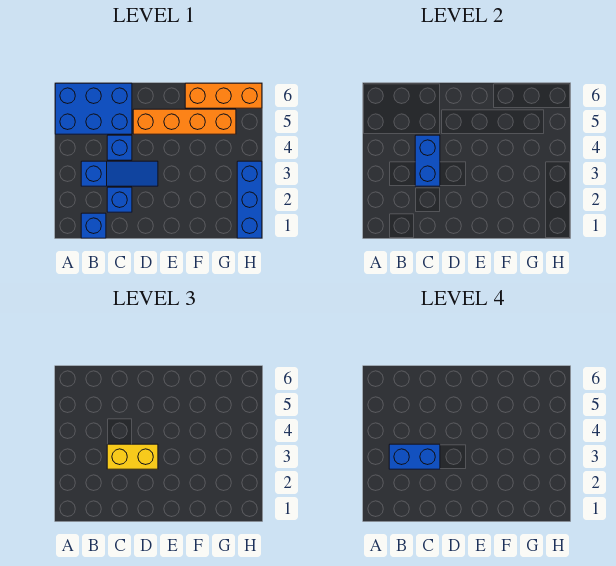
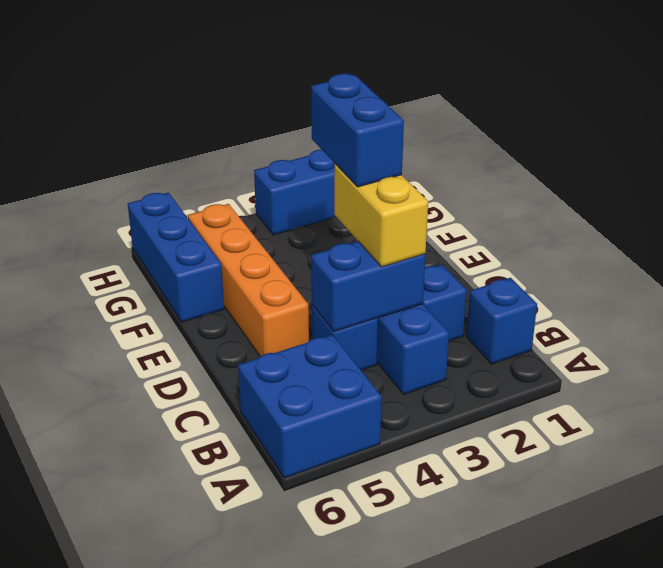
blue brick A5:C6 level 1 -> blue brick A5:B6 level 1
blue brick B3:C3 level 4 -> blue brick D3:E3 level 4
orange brick F6:H6 level 1 -> blue brick F6:H6 level 1

